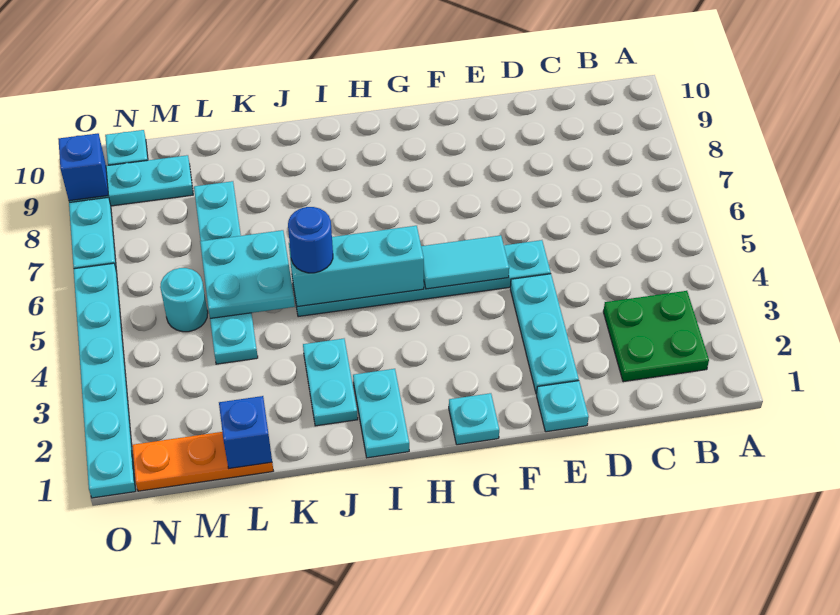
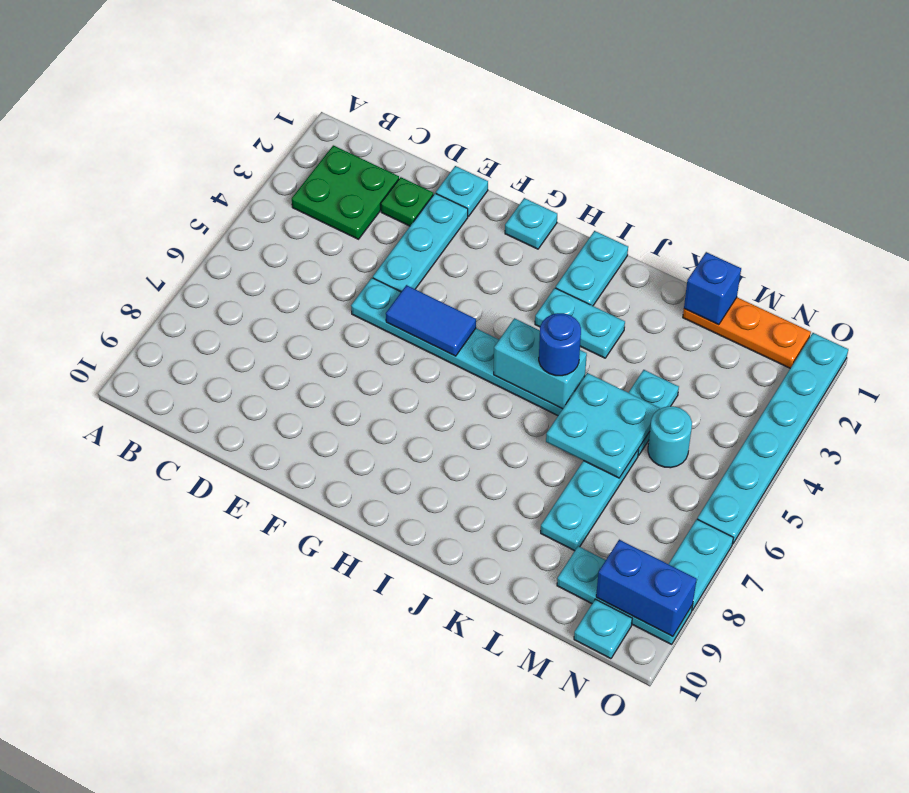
none -> green plate D2 level 1
cyan tile F5:G5 level 2 -> blue tile F5:G5 level 2
cyan brick H5:J5 level 2 -> cyan brick I5:J5 level 2
cyan plate J2:J3 level 1 -> cyan plate I3:J3 level 1
blue brick O9 level 2 -> blue brick N9:O9 level 2

